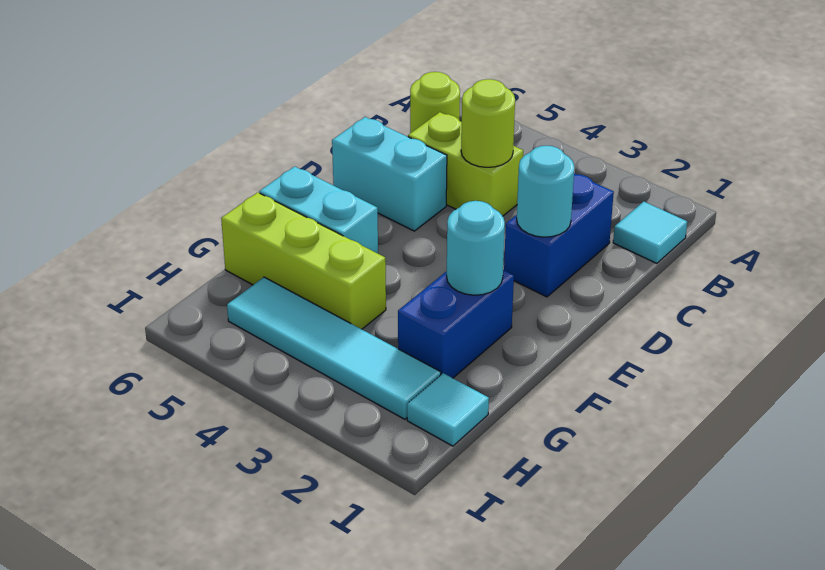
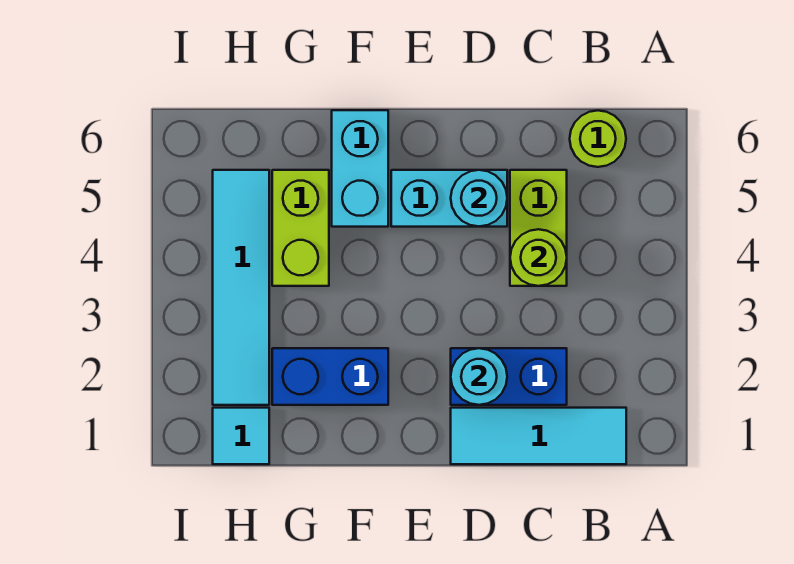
cyan tile B1 level 1 -> cyan tile B1:D1 level 1
cyan brick D5:D6 level 1 -> cyan brick D5:E5 level 1
cyan round brick F2 level 2 -> cyan round brick D5 level 2
lime brick G4:G6 level 1 -> lime brick G4:G5 level 1

